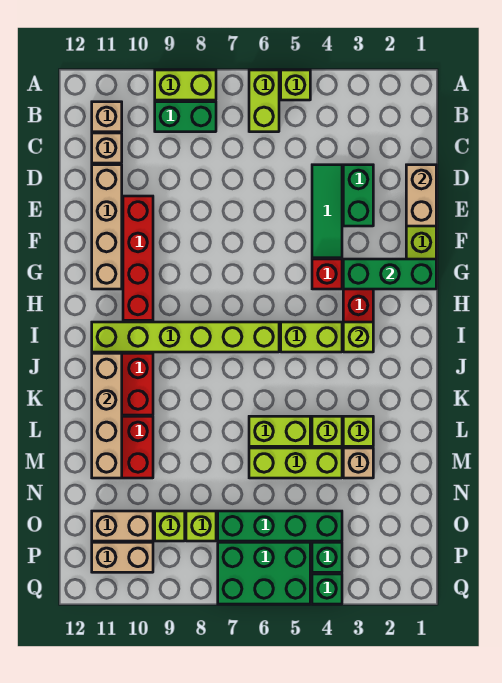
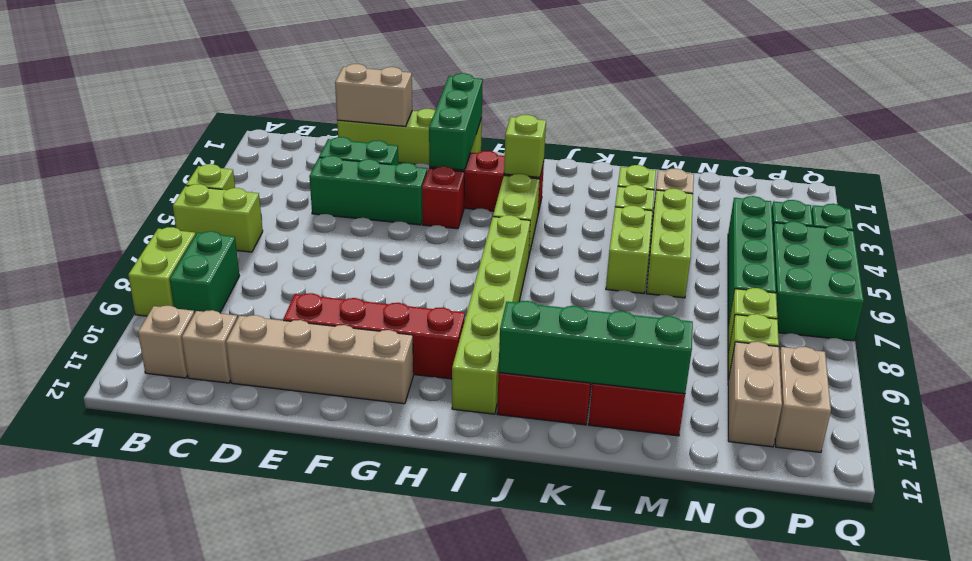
green tile D4:F4 level 1 -> green brick D4:F4 level 1
tan brick J11:M11 level 2 -> green brick J11:M11 level 2

